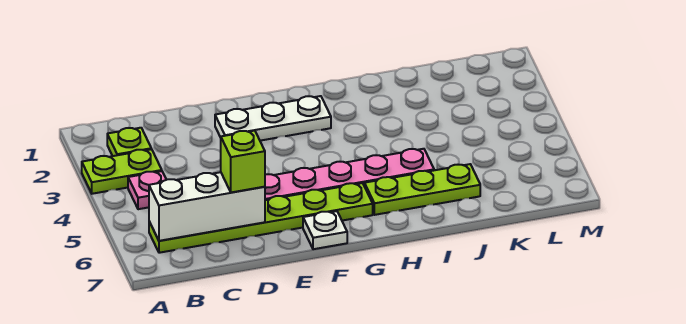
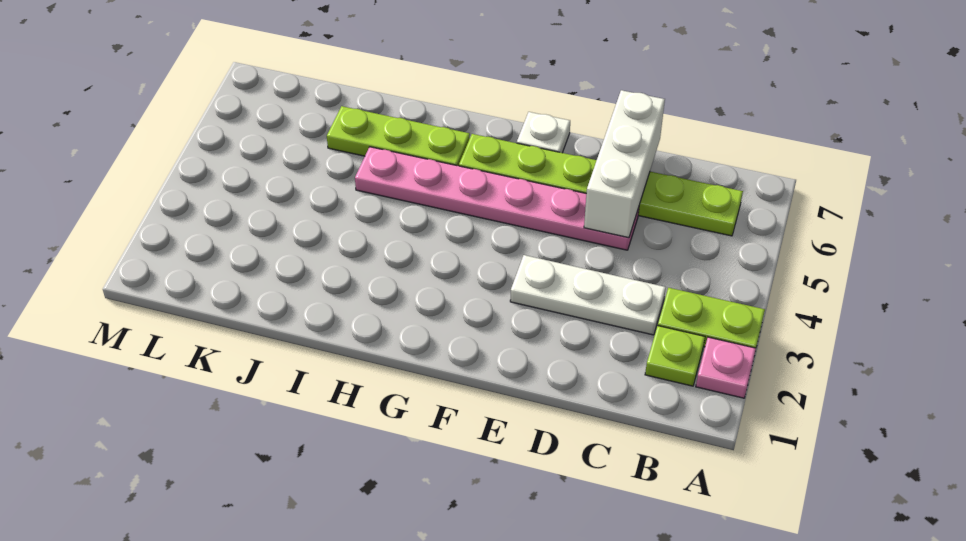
pink plate B4 level 1 -> pink plate A2 level 1
white brick B6:D6 level 2 -> white brick D5:D7 level 2
lime brick D6 level 3 -> none
white plate E2:G2 level 1 -> white plate C3:E3 level 1

